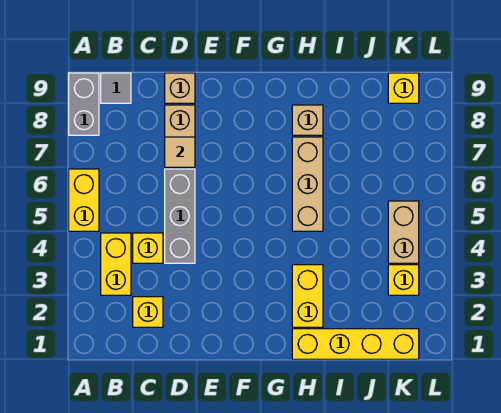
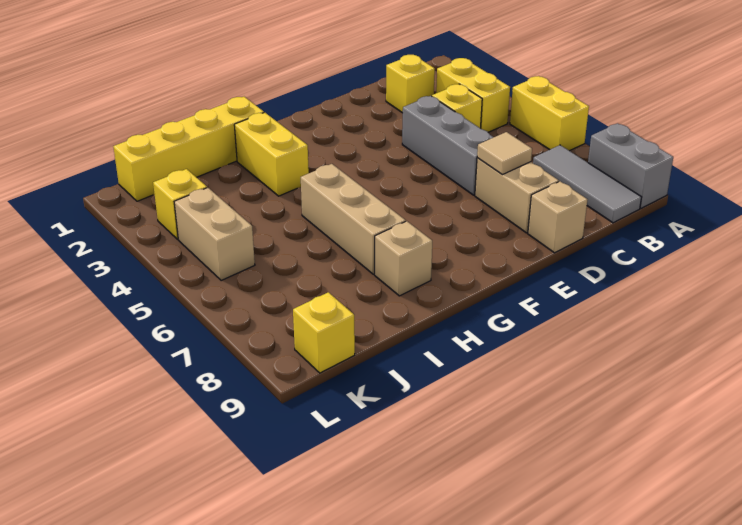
grey tile B9 level 1 -> grey tile B7:B9 level 1

